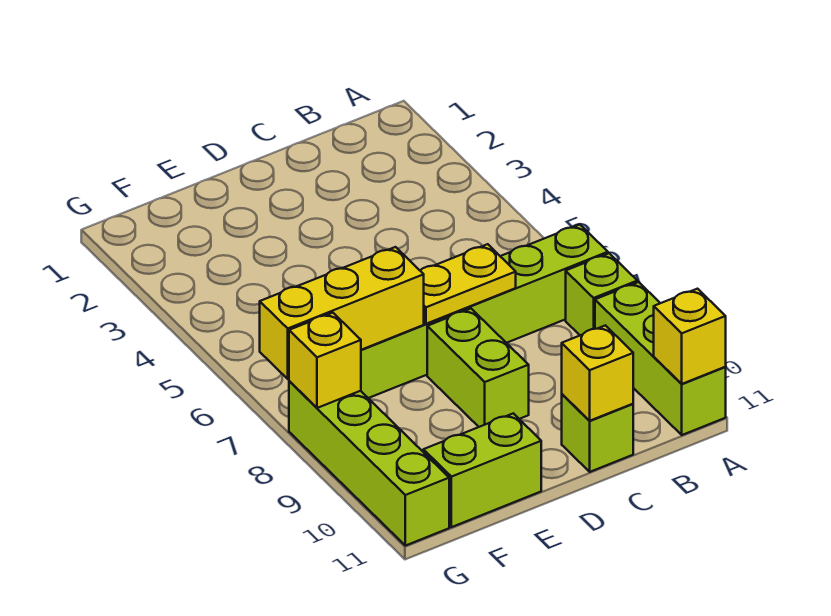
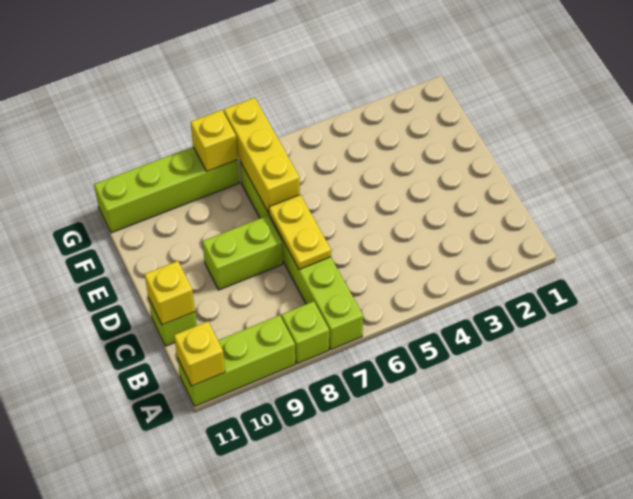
lime brick E11:F11 level 1 -> none

